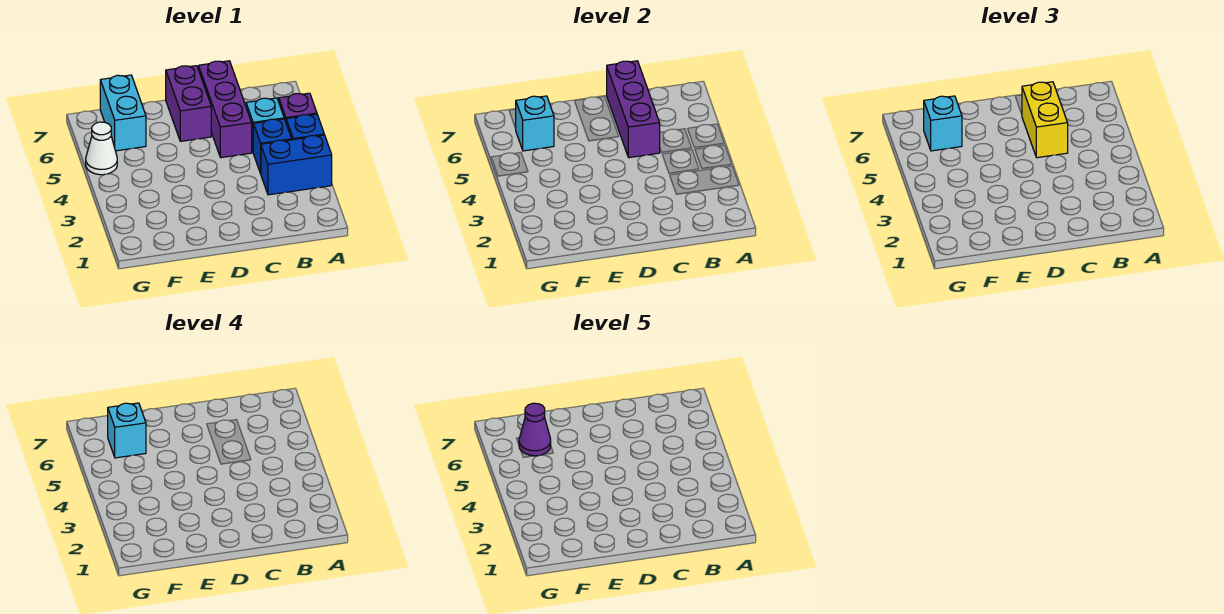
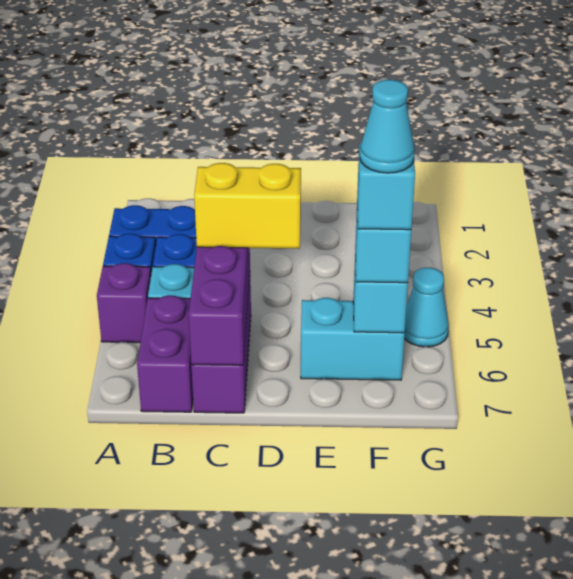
yellow brick C5:C6 level 3 -> yellow brick C5:D5 level 3
purple brick D6:D7 level 1 -> purple brick B6:B7 level 1
cyan brick F6:F7 level 1 -> cyan brick E6:F6 level 1
purple cone F6 level 5 -> cyan cone F6 level 5
white cone G5 level 1 -> cyan cone G5 level 1

